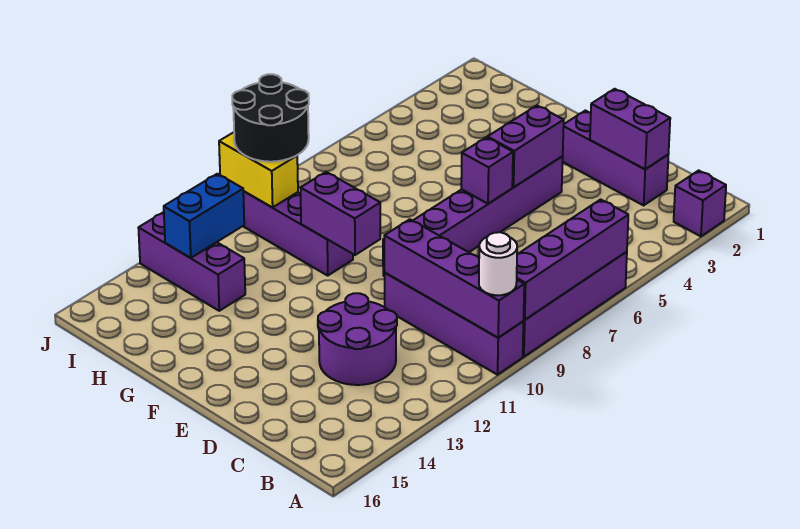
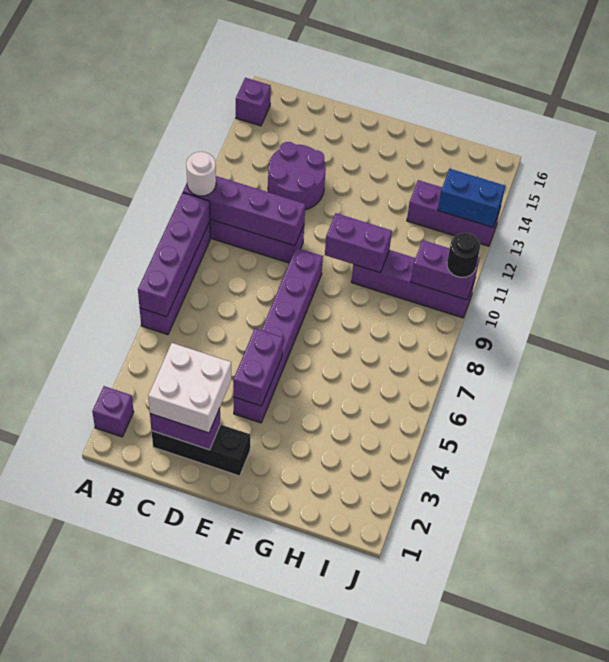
purple brick C2:E2 level 1 -> black brick C2:E2 level 1
none -> white brick C2:D3 level 3
purple brick E6 level 2 -> purple brick A15 level 1
black round brick I9:J10 level 3 -> black round brick J10 level 3
yellow brick I10:J10 level 2 -> purple brick I10:J10 level 2
blue brick I12:I13 level 2 -> blue brick I13:J13 level 2

